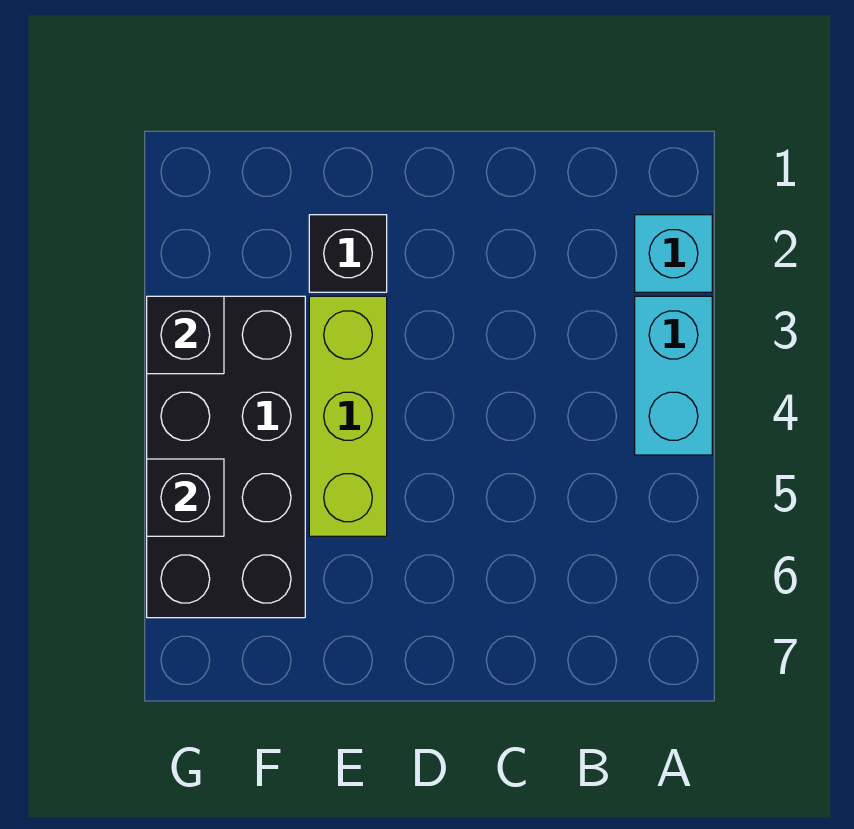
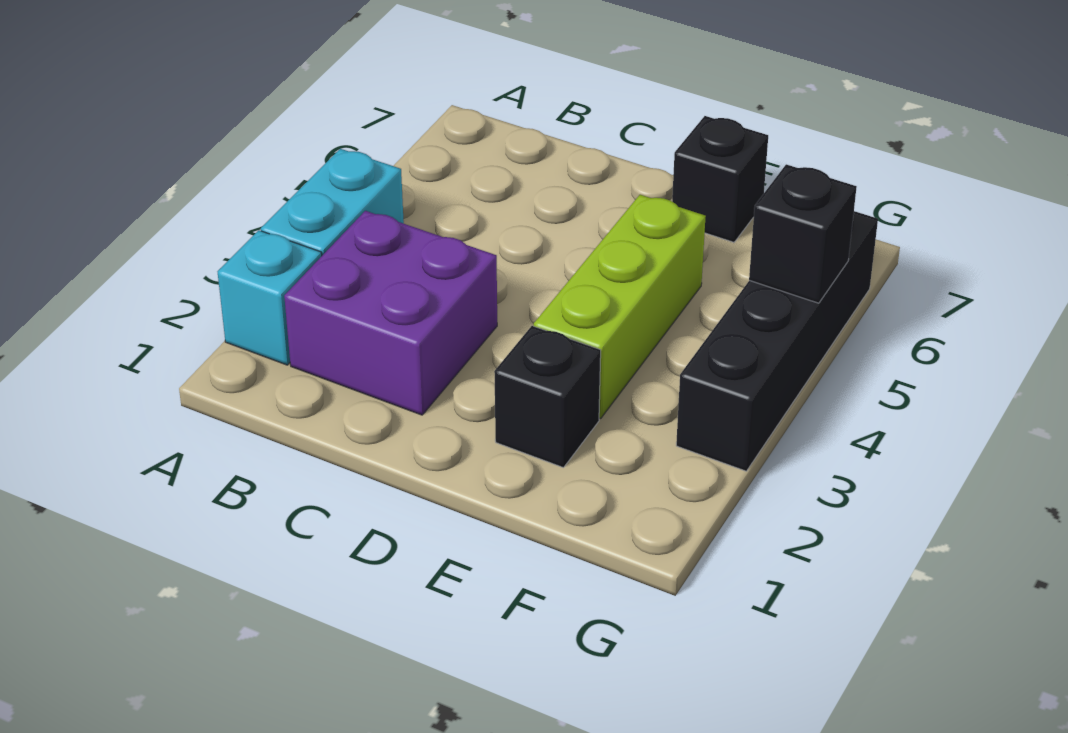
none -> purple brick B2:C3 level 1
black brick F3:G6 level 1 -> black brick G3:G6 level 1
black brick G3 level 2 -> black brick E7 level 1

